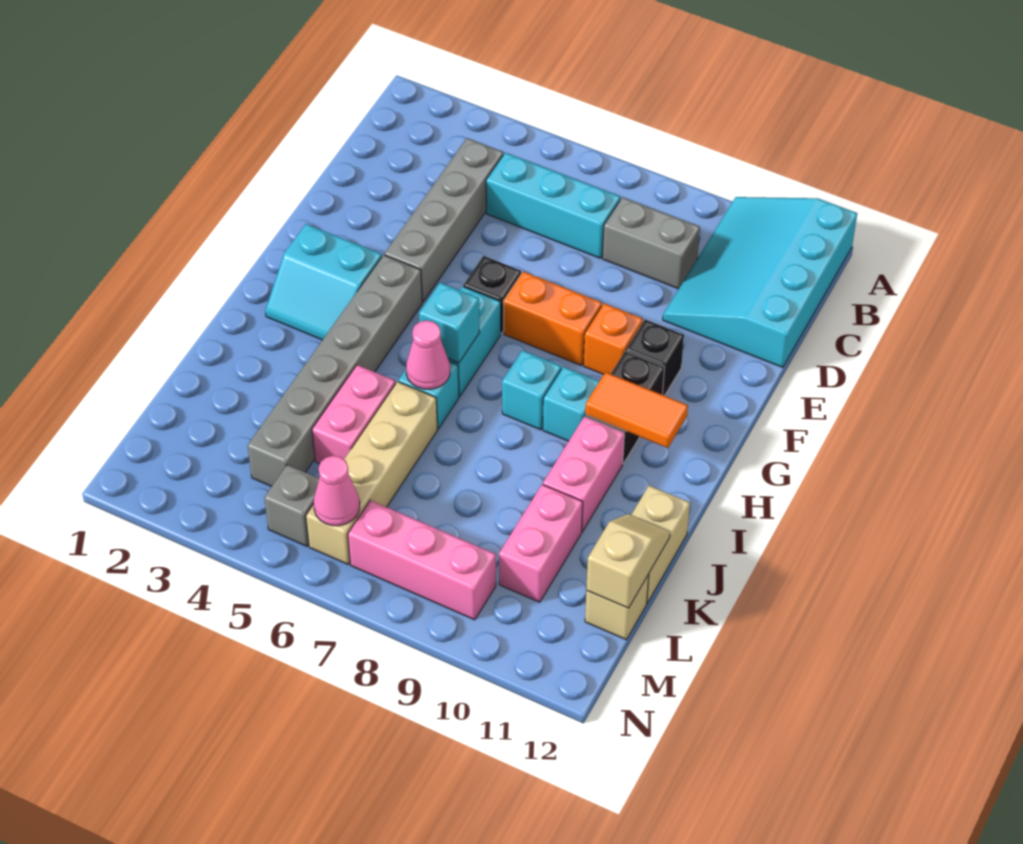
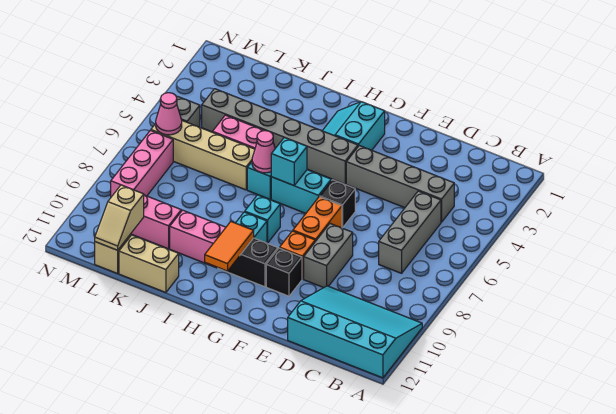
cyan brick C5:C7 level 1 -> grey brick C5:C7 level 1
grey brick C8:C9 level 1 -> grey brick E8:E9 level 1
tan slope K12:L12 level 2 top L -> tan slope L11:L12 level 2 top 11

